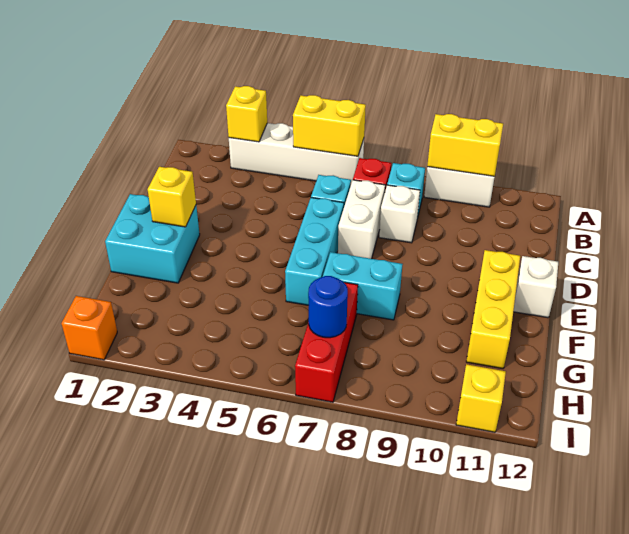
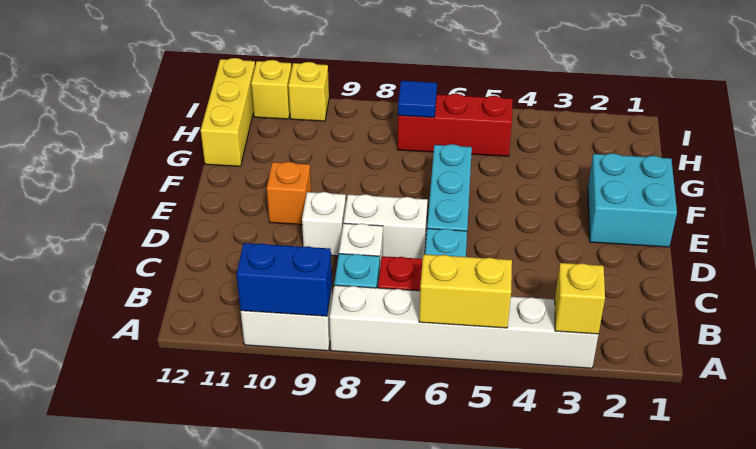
white brick A3:A6 level 1 -> white brick A3:A8 level 1
yellow brick A9:A10 level 2 -> blue brick A9:A10 level 2
white brick C7:D7 level 1 -> white brick D7:D8 level 1
yellow brick E2 level 2 -> yellow brick I10 level 1
yellow brick E11:G11 level 1 -> yellow brick G12:I12 level 1
white brick E12 level 1 -> white brick D9 level 1
cyan brick F7:F8 level 1 -> none
red brick G7:I7 level 1 -> red brick H5:H7 level 1
blue round brick H7 level 2 -> blue tile H7 level 2
orange brick I1 level 1 -> orange brick E10 level 1

